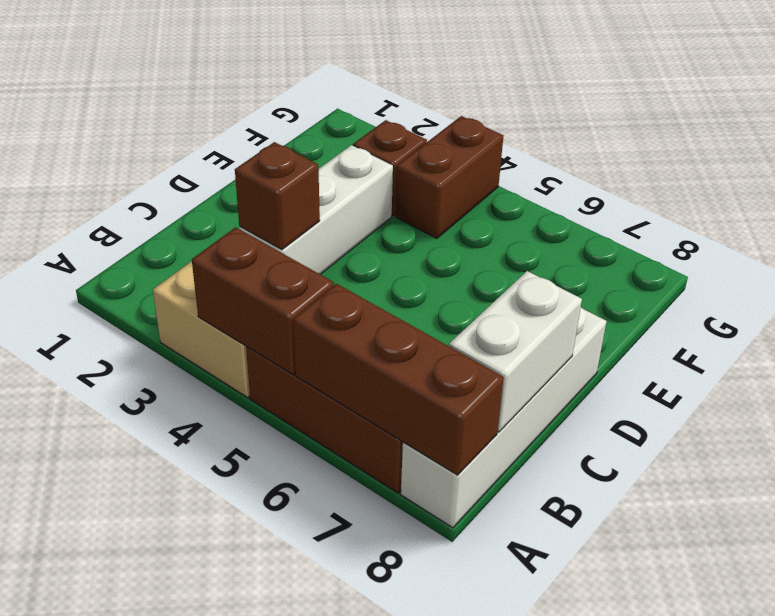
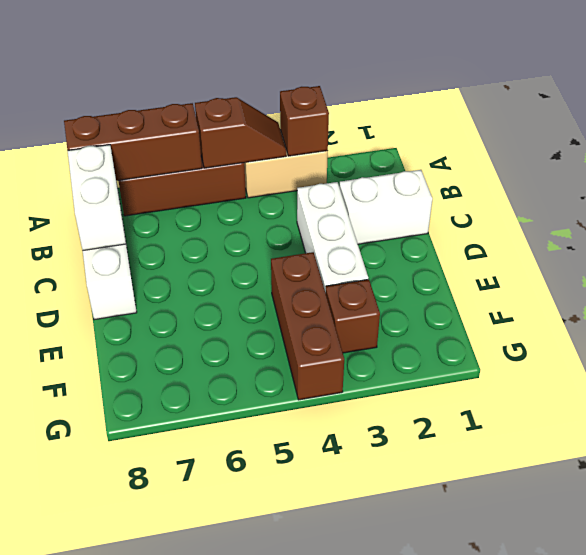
brown brick A4:A5 level 2 -> brown slope A4:A5 level 2 top 5
none -> white brick C1:C2 level 1
brown brick C3 level 2 -> brown brick A3 level 2
brown brick F4:G4 level 1 -> brown brick E4:G4 level 1

